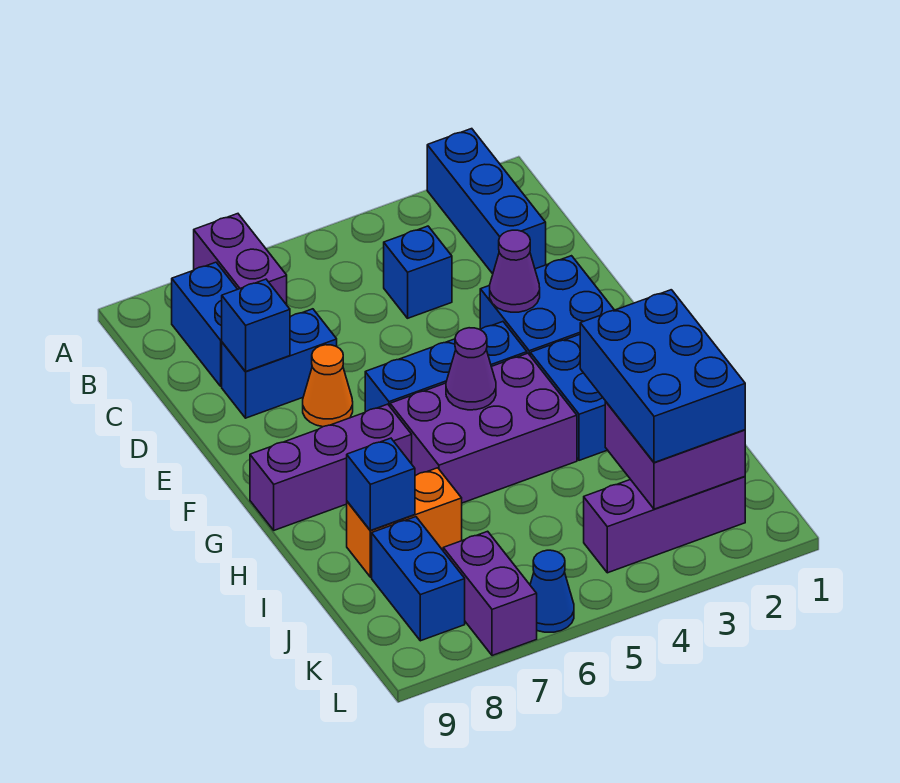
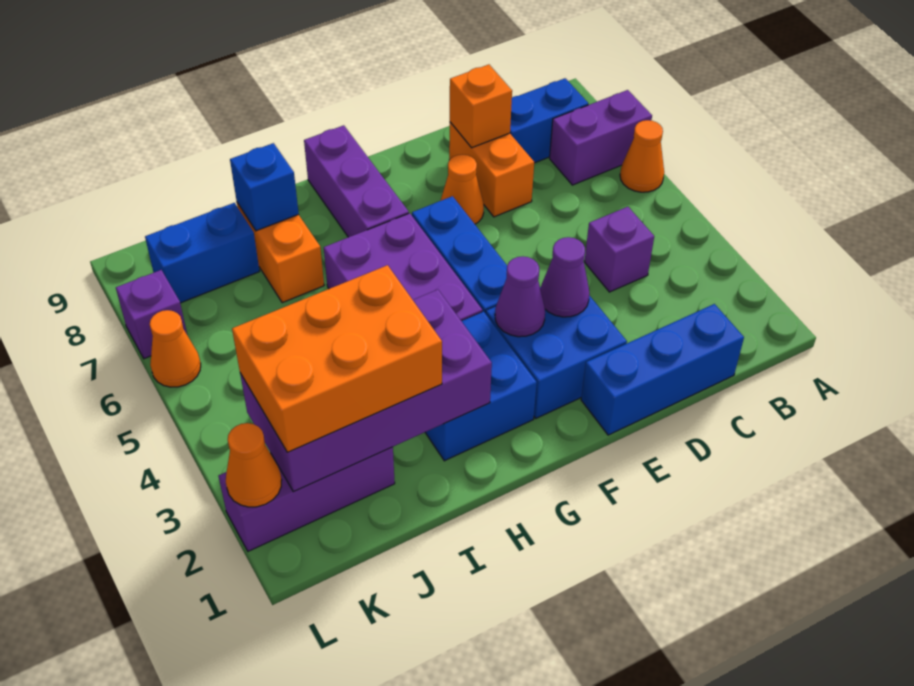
blue brick A2:C2 level 1 -> blue brick C1:E1 level 1
none -> orange cone A6 level 1
blue brick C4 level 1 -> purple brick C4 level 1
blue brick D7:D8 level 1 -> orange brick D7:D8 level 1
blue brick D8 level 2 -> orange brick D8 level 2
purple cone G5 level 2 -> purple cone F3 level 2
blue brick I2:K3 level 3 -> orange brick I2:K3 level 3
purple brick J2:K3 level 2 -> purple brick H2:K3 level 2
purple brick K2:K4 level 1 -> purple brick J2:L2 level 1
purple brick K7:L7 level 1 -> purple brick L7 level 1
none -> orange cone L2 level 2
blue cone L6 level 1 -> orange cone L6 level 1

